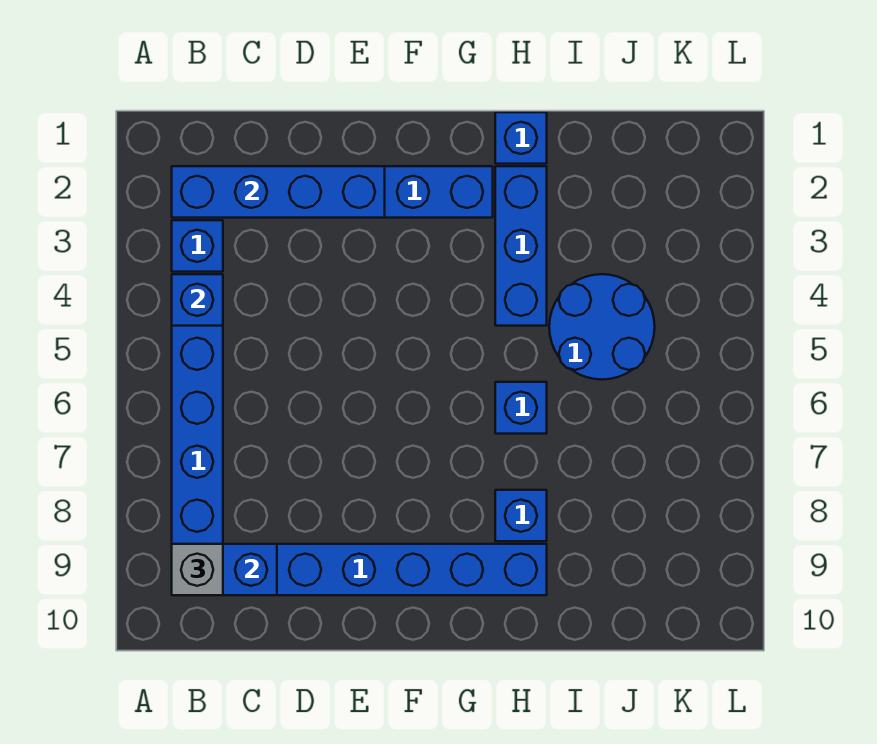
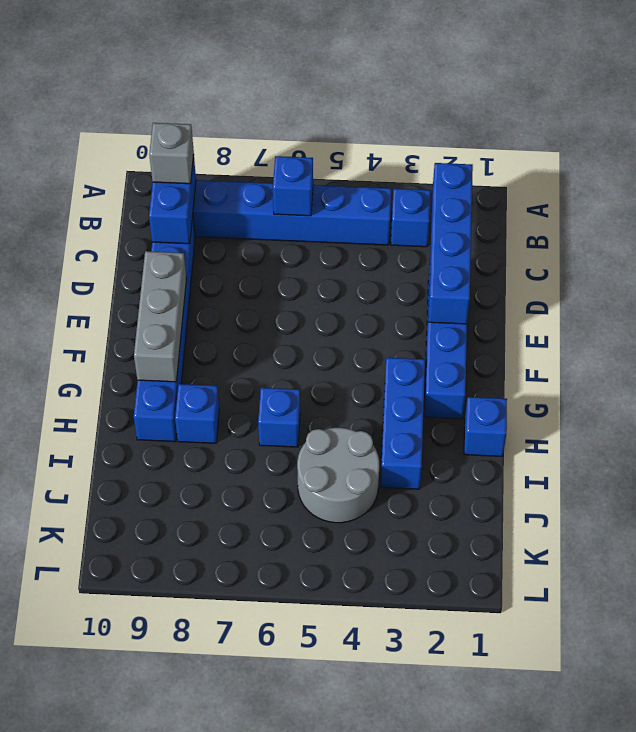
blue brick B4 level 2 -> blue brick B6 level 2
none -> grey brick E9:G9 level 2
blue brick H2:H4 level 1 -> blue brick G3:I3 level 1
blue round brick I4:J5 level 1 -> grey round brick I4:J5 level 1

